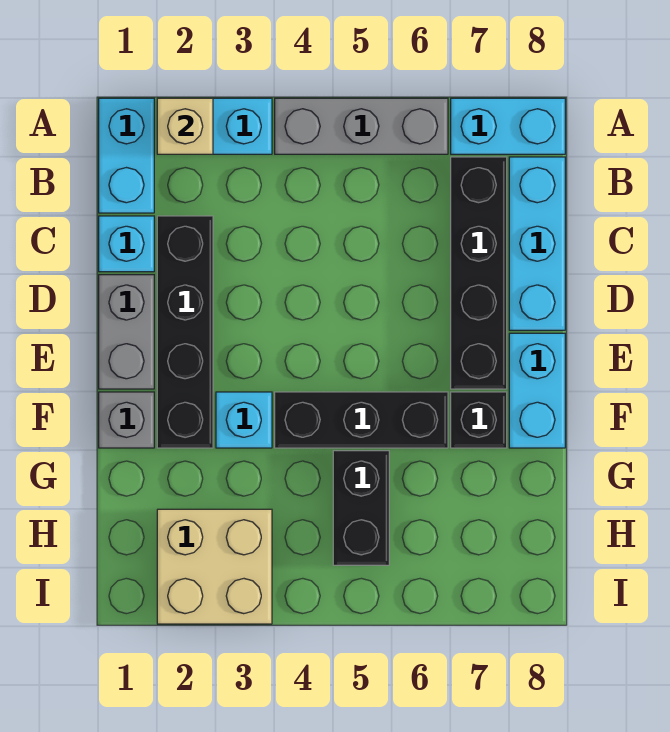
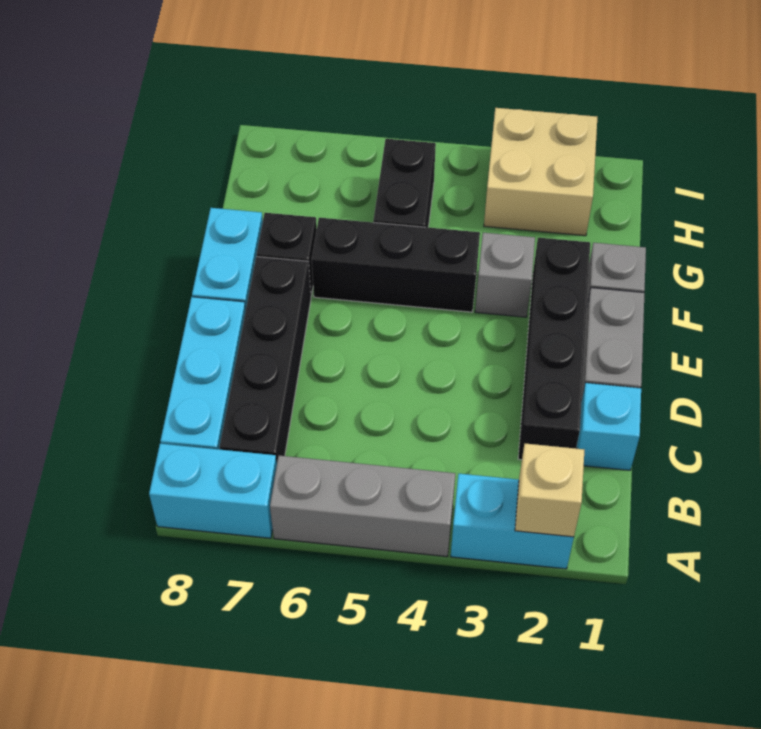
cyan brick A1:B1 level 1 -> none
cyan brick F3 level 1 -> grey brick F3 level 1

